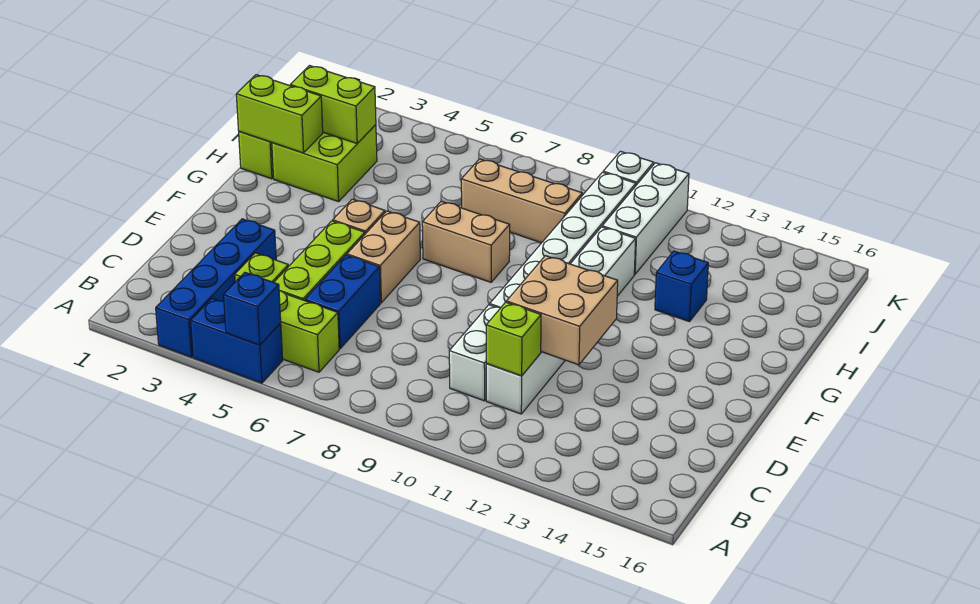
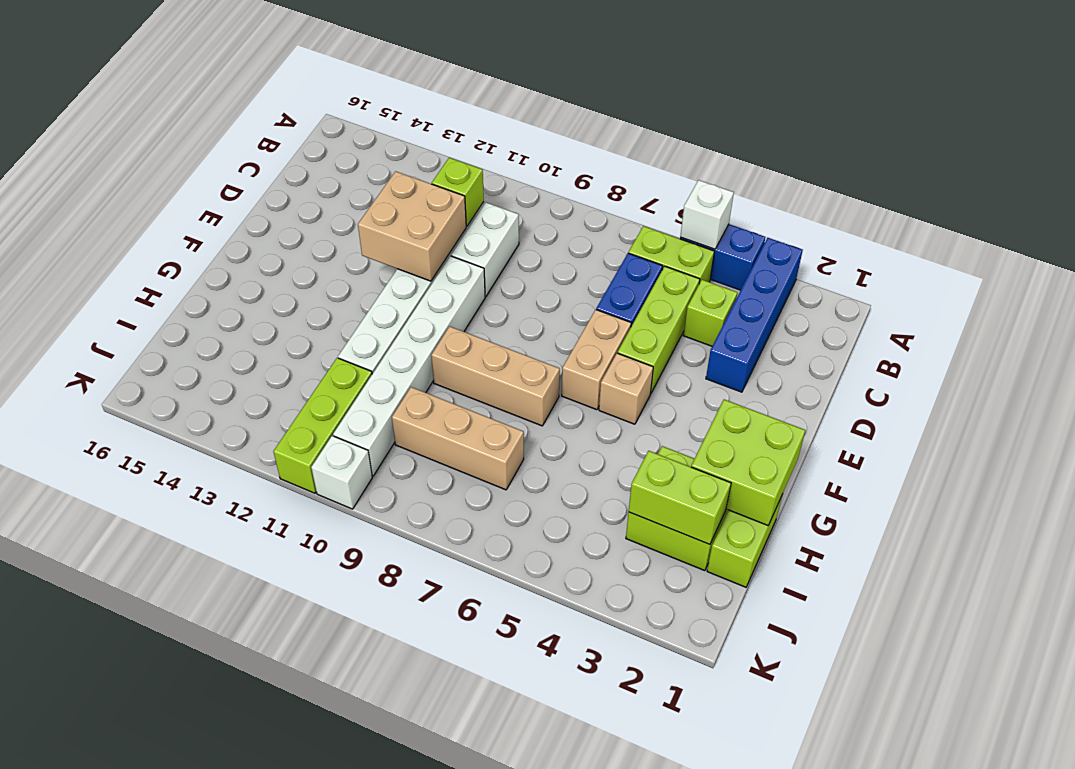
blue brick A5 level 2 -> white brick A5 level 2
tan brick G7:G8 level 1 -> tan brick G7:G9 level 1
lime brick H1:H2 level 2 -> lime brick G1:H2 level 2
blue brick H13 level 1 -> none
white brick I11:K11 level 1 -> lime brick I11:K11 level 1

